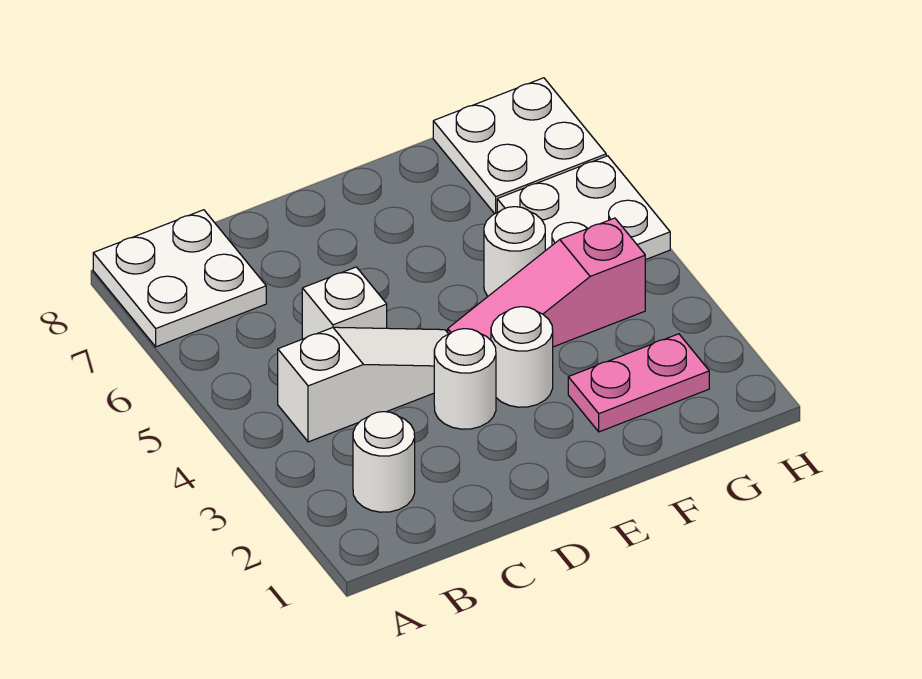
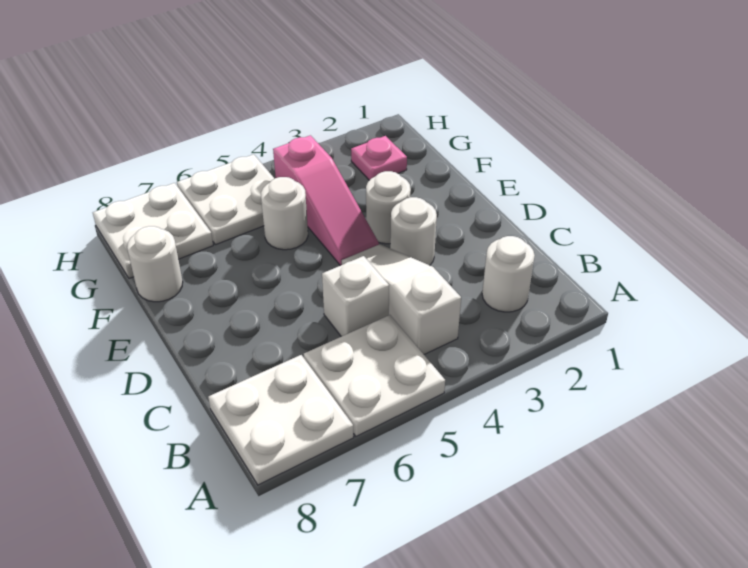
none -> white plate A5:B6 level 1
pink plate F2:G2 level 1 -> pink plate G2 level 1
none -> white round brick F8 level 1

